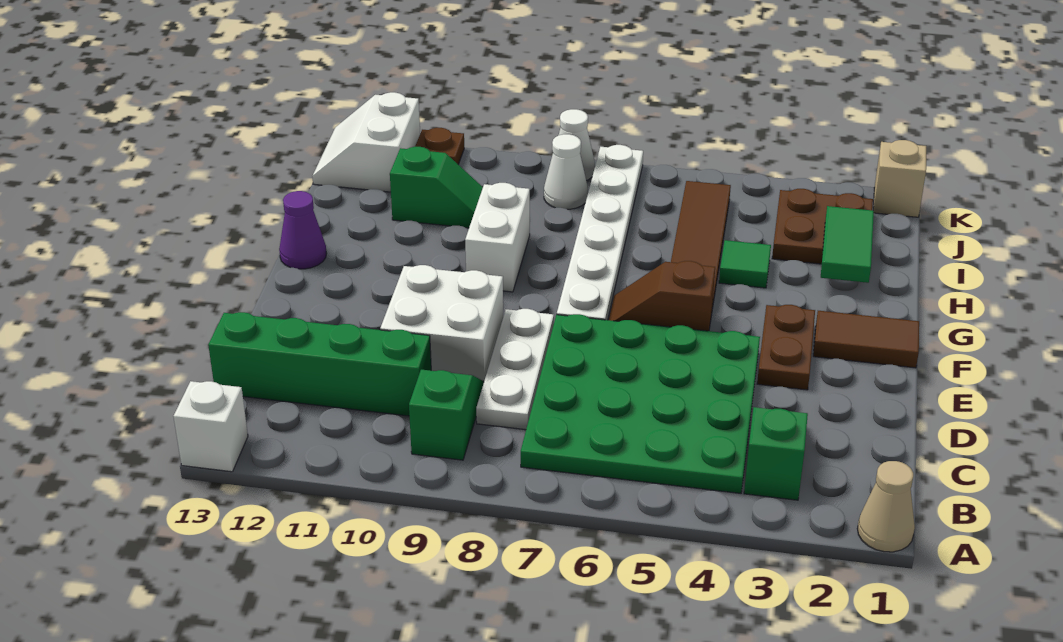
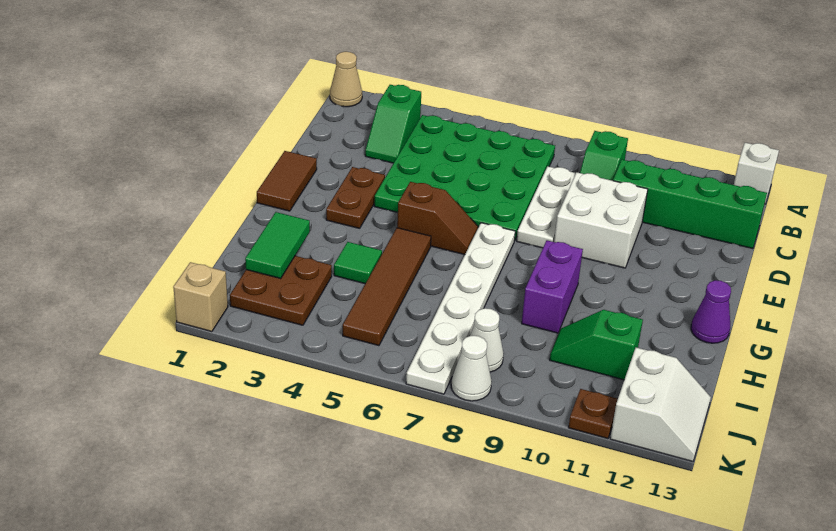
brown tile F1:F2 level 1 -> brown tile E1:F1 level 1
white brick G9:H9 level 1 -> purple brick G9:H9 level 1

